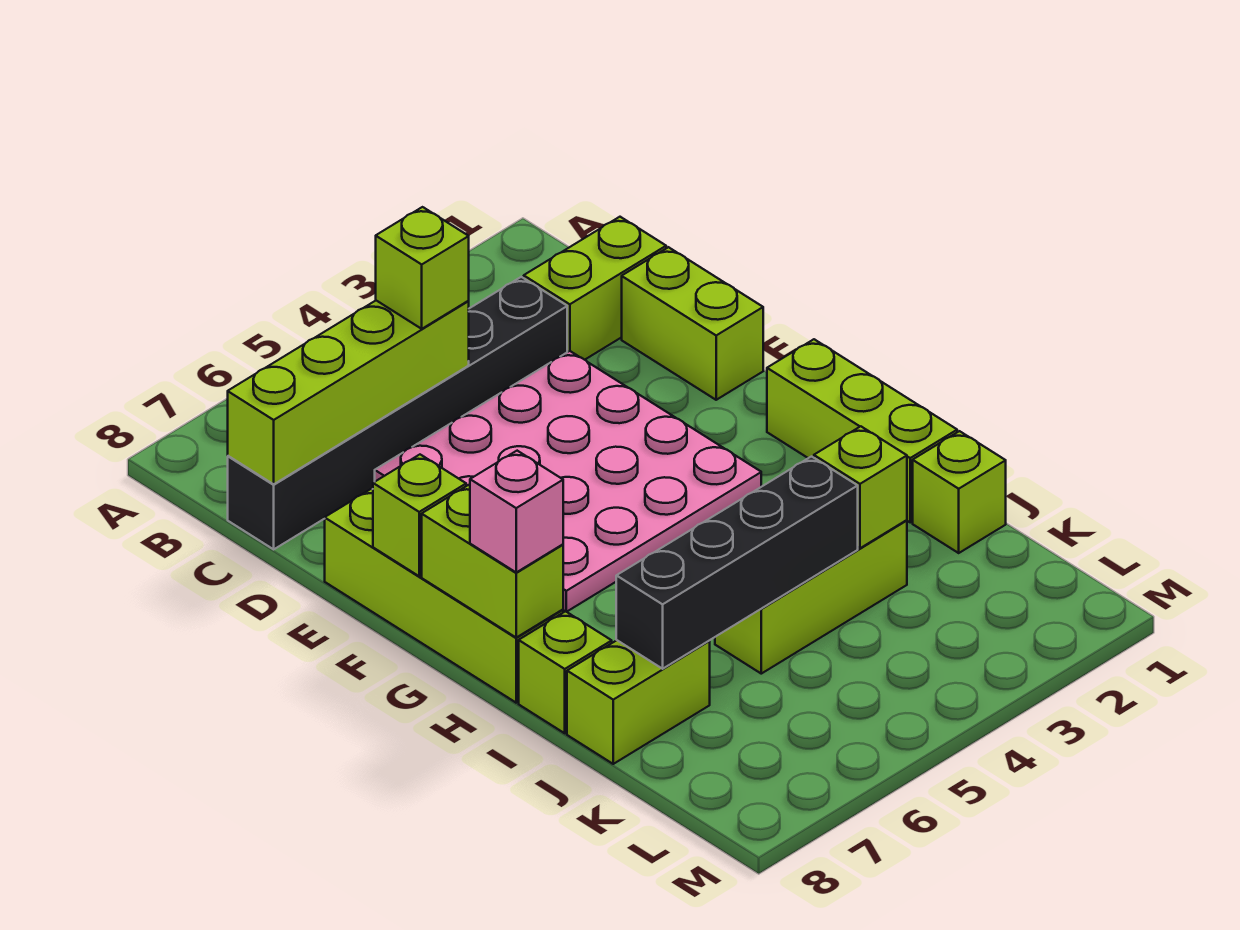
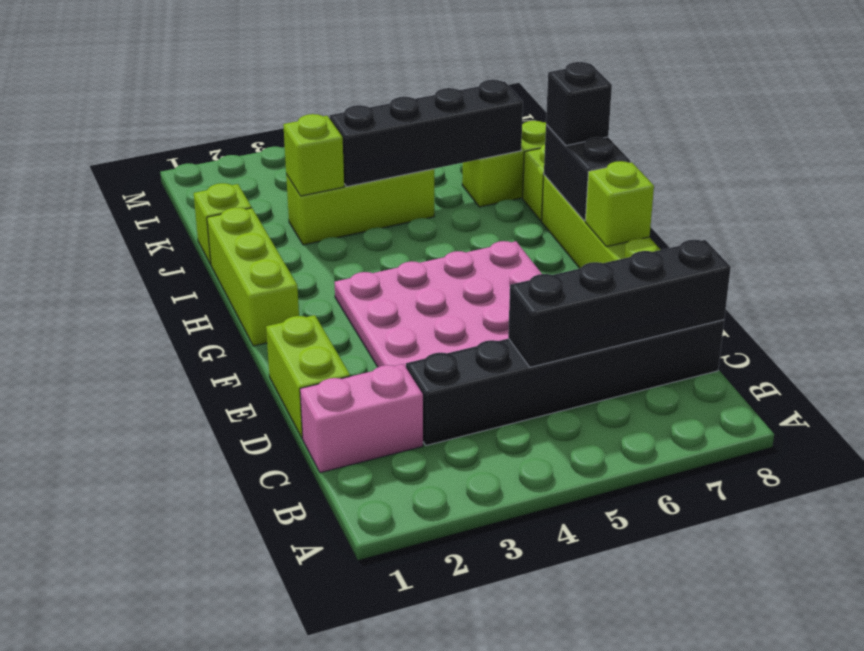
lime brick C1:C2 level 1 -> pink brick C1:C2 level 1
lime brick C5:C8 level 2 -> black brick C5:C8 level 2
lime brick C5 level 3 -> none
lime brick G8:H8 level 2 -> black brick G8:H8 level 2
pink brick H8 level 3 -> black brick H8 level 3

